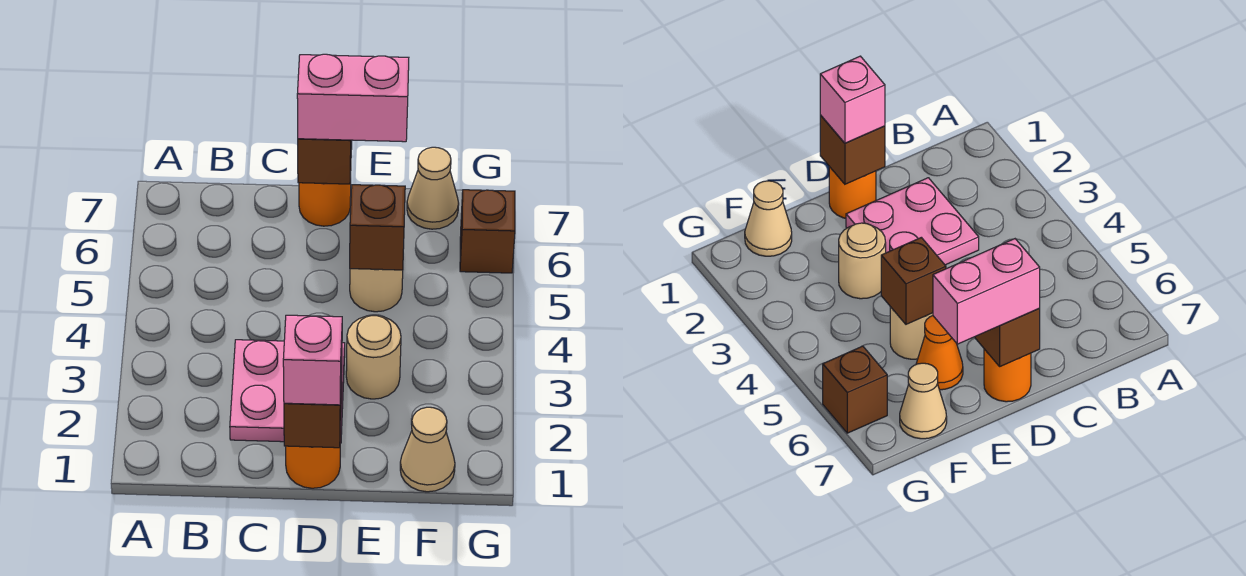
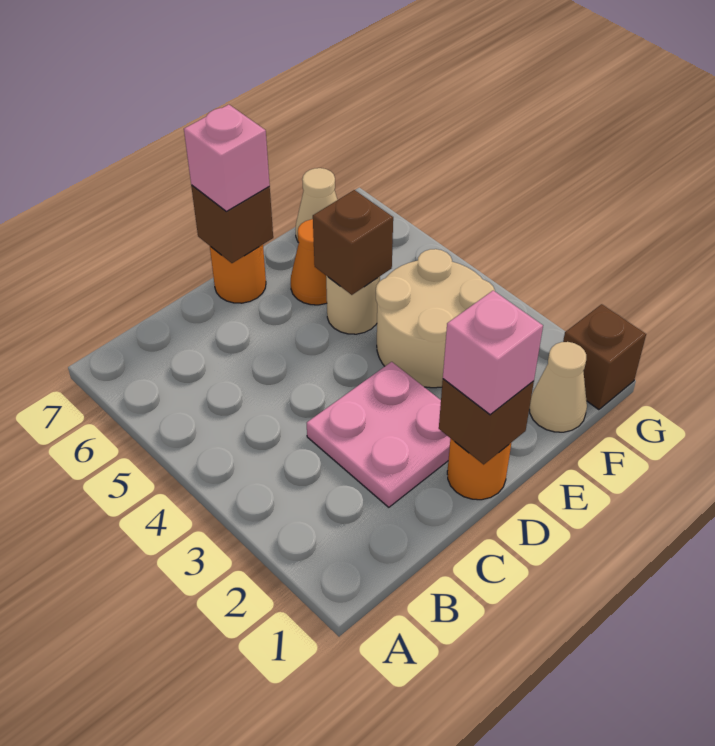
pink brick D7:E7 level 3 -> pink brick D7 level 3
tan round brick E3 level 1 -> tan round brick E3:F4 level 1
brown brick G6 level 1 -> brown brick G1 level 1

